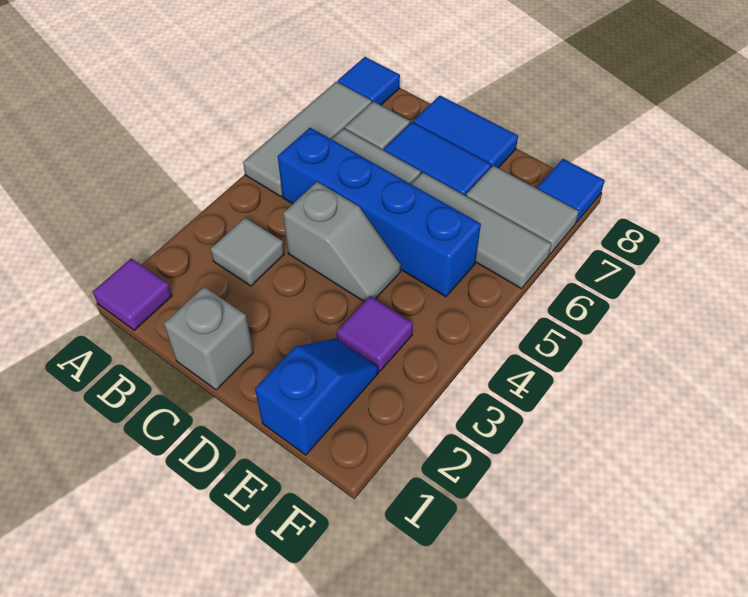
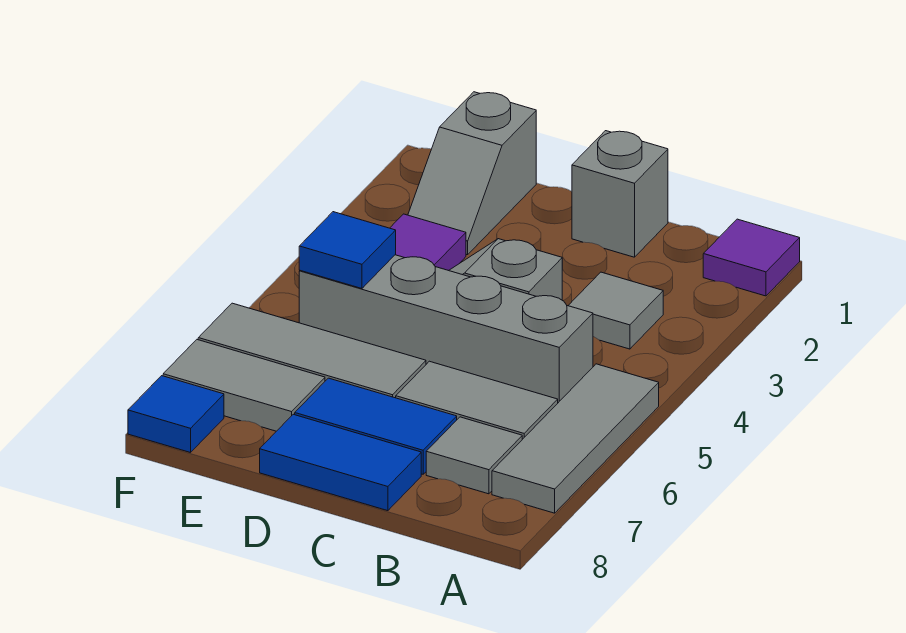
blue tile A8 level 1 -> blue tile E5 level 2
blue brick B5:E5 level 1 -> grey brick B5:E5 level 1
blue slope E1:E2 level 1 top 1 -> grey slope E1:E2 level 1 top 1

